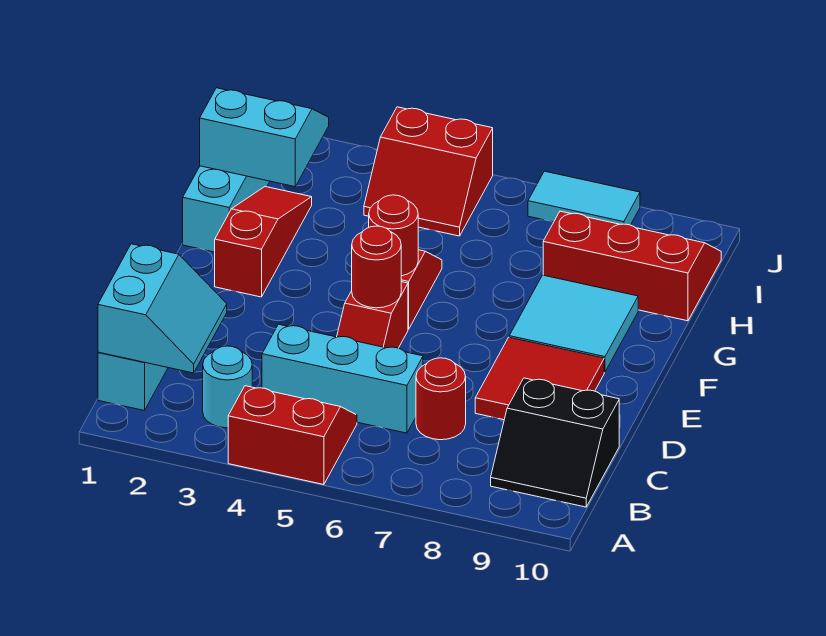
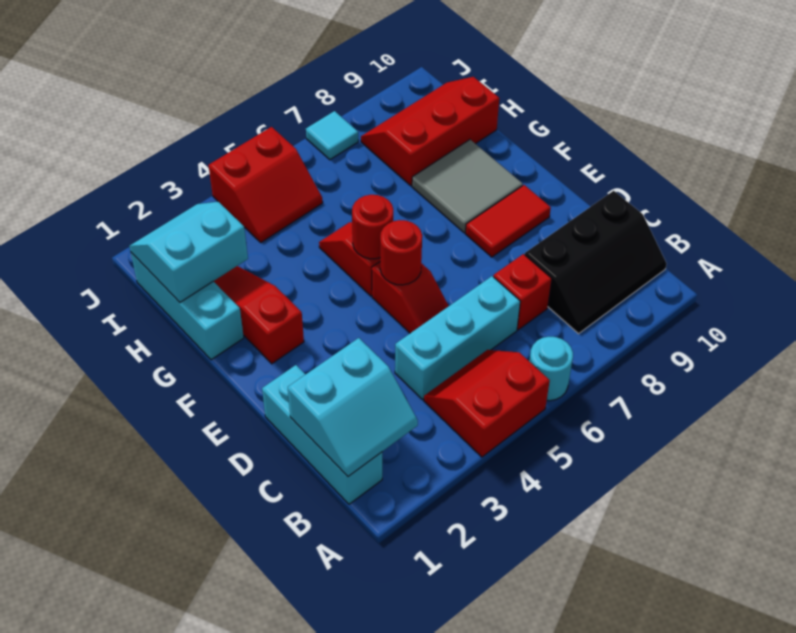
cyan slope B1:C2 level 2 top 1 -> cyan slope B1:C2 level 2 top C
cyan round brick B3 level 1 -> cyan round brick A6 level 1
black slope B9:C10 level 1 top C -> black slope B8:C10 level 1 top C
red round brick C7 level 1 -> red brick C7 level 1
red tile D8:E9 level 1 -> red tile E8:E9 level 1
cyan tile F8:G9 level 1 -> grey tile F8:G9 level 1
cyan tile J7:J8 level 1 -> cyan tile J7 level 1

